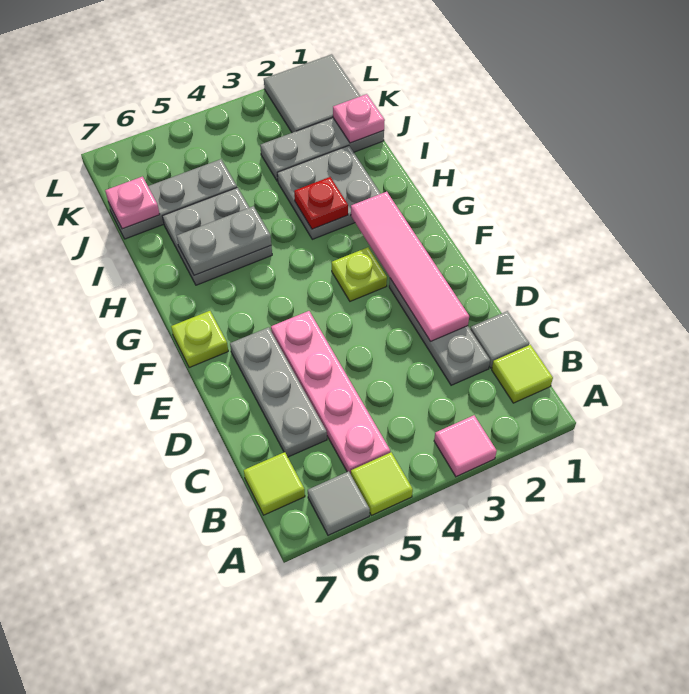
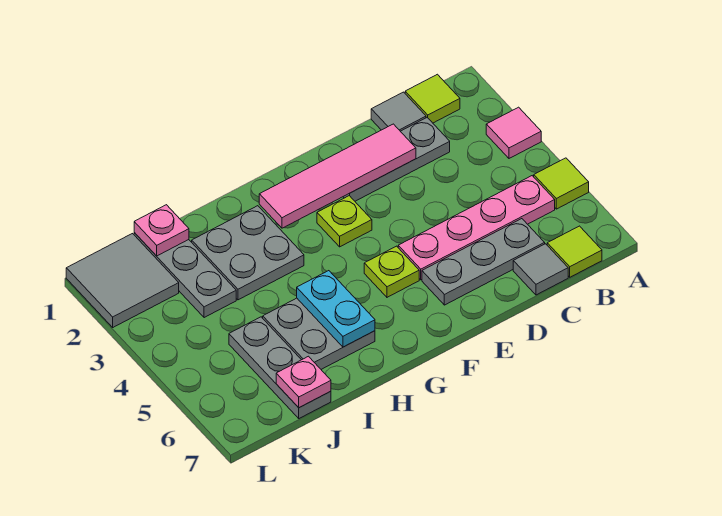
grey tile A6 level 1 -> grey tile C7 level 1
lime plate F7 level 1 -> lime plate F5 level 1
red plate H3 level 2 -> none
grey plate H5:H6 level 2 -> cyan plate H5:H6 level 2

